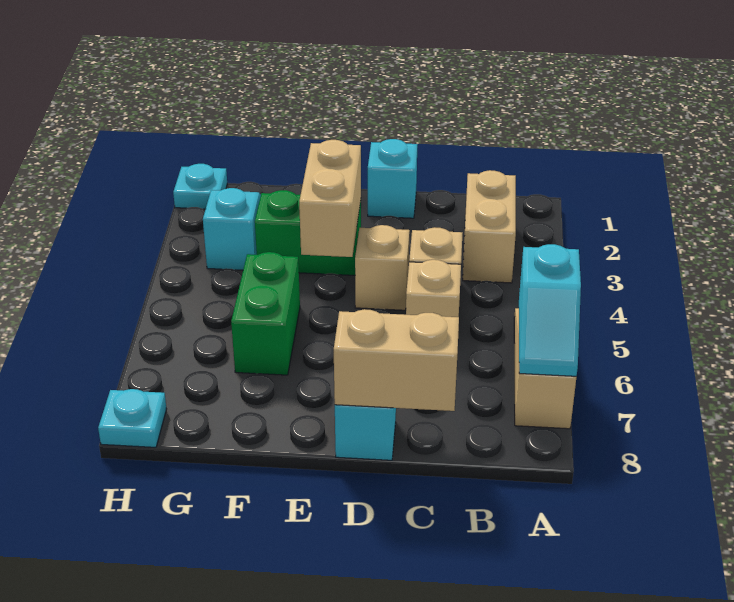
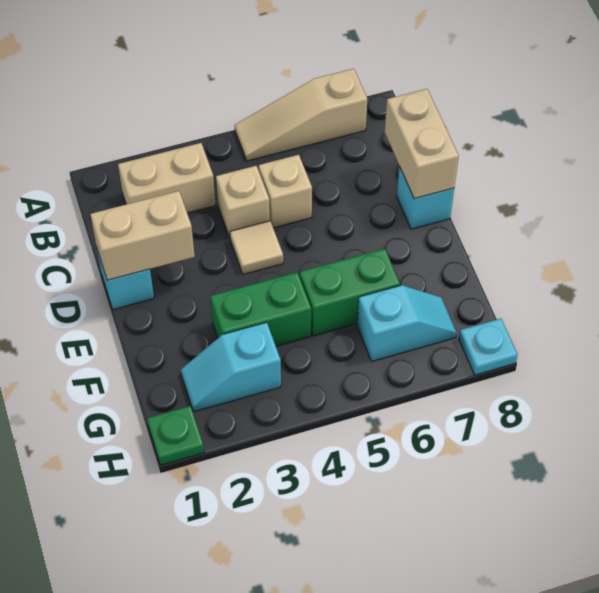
cyan slope A6:A7 level 2 top 6 -> cyan slope G6:G7 level 1 top 6
tan brick D4 level 1 -> tan tile D4 level 1
green brick E3:F3 level 1 -> green brick F3:F4 level 1
tan brick E3:E4 level 2 -> tan brick D1:D2 level 2
cyan plate H1 level 1 -> green plate H1 level 1

